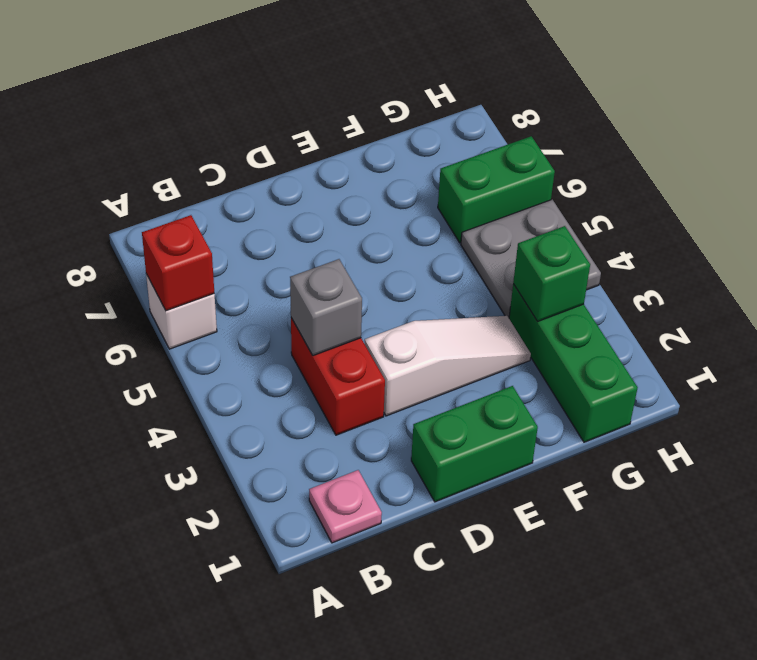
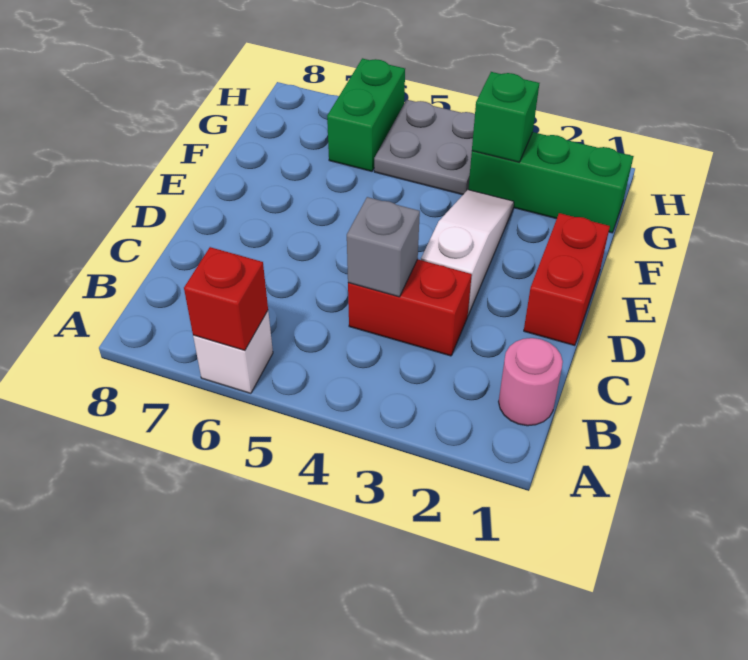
pink plate B1 level 1 -> pink round brick B1 level 1
green brick D1:E1 level 1 -> red brick D1:E1 level 1

